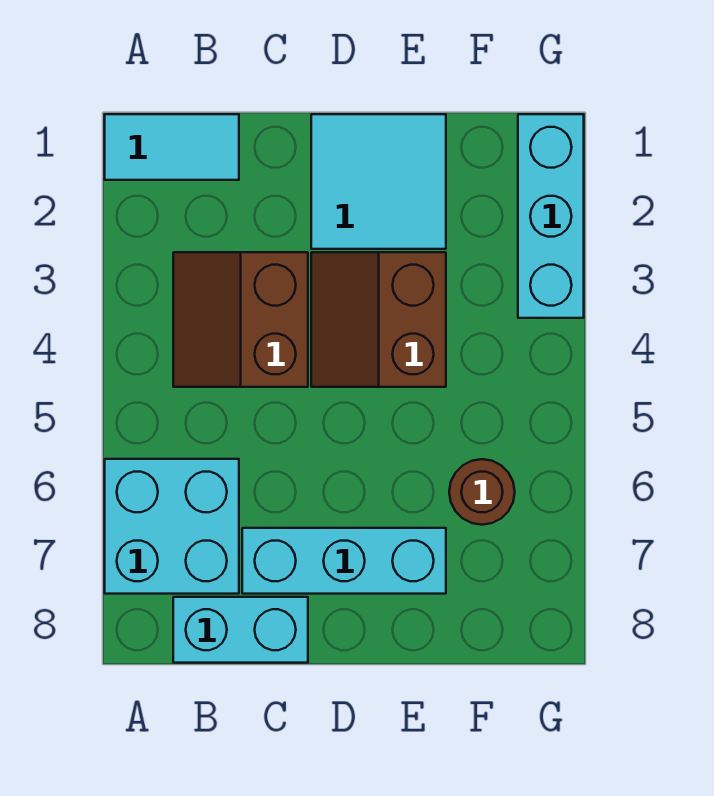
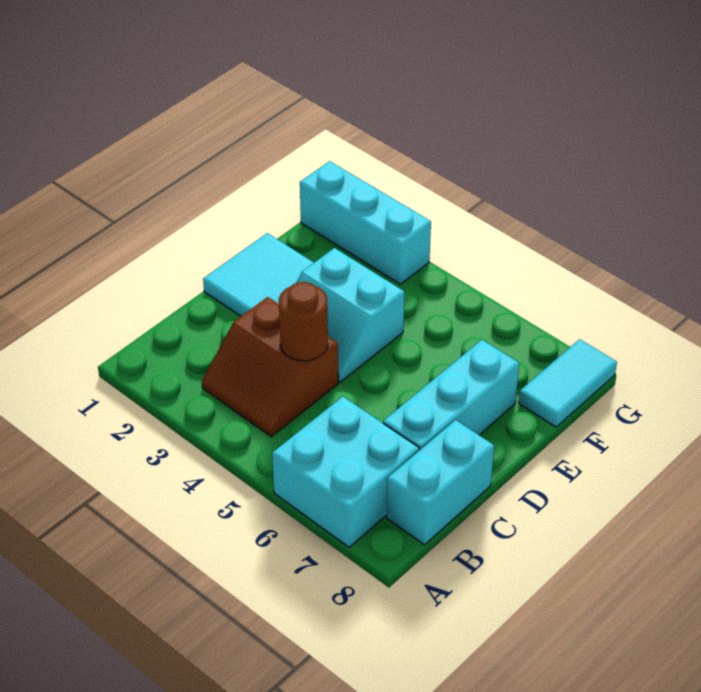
cyan tile A1:B1 level 1 -> cyan tile F8:G8 level 1
brown slope D3:E4 level 1 top E -> cyan slope D3:E4 level 1 top E
brown round brick F6 level 1 -> brown round brick C4 level 2

